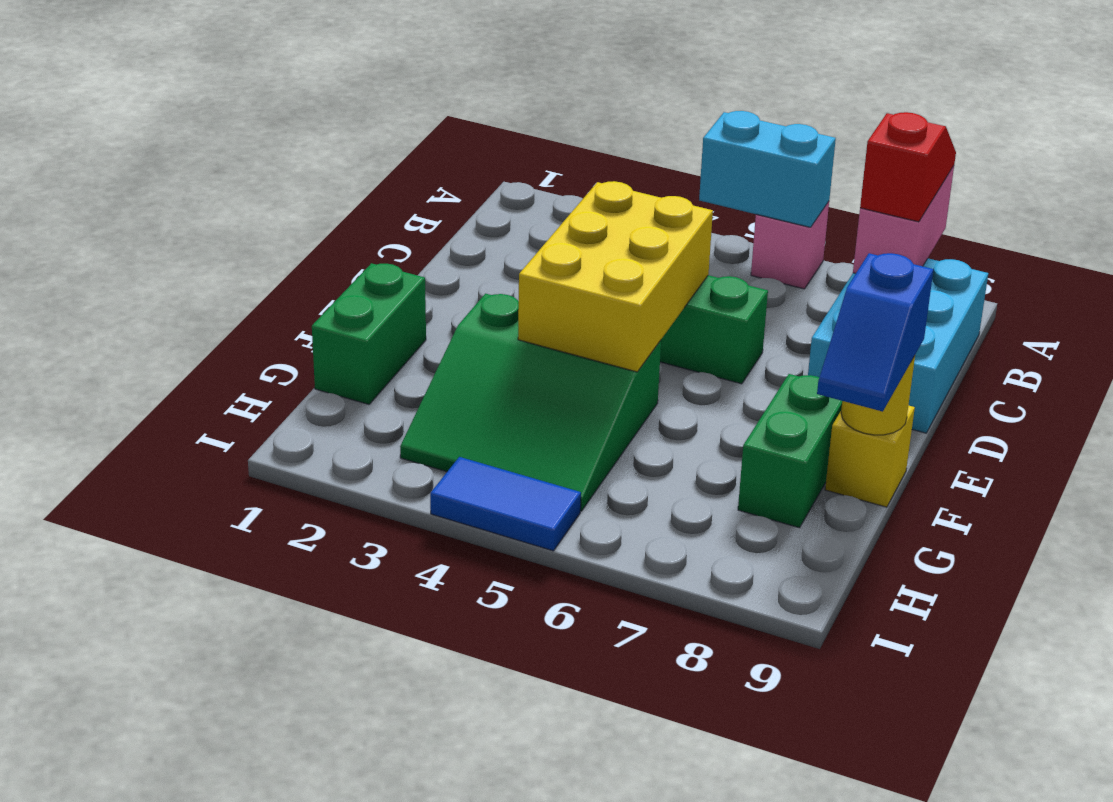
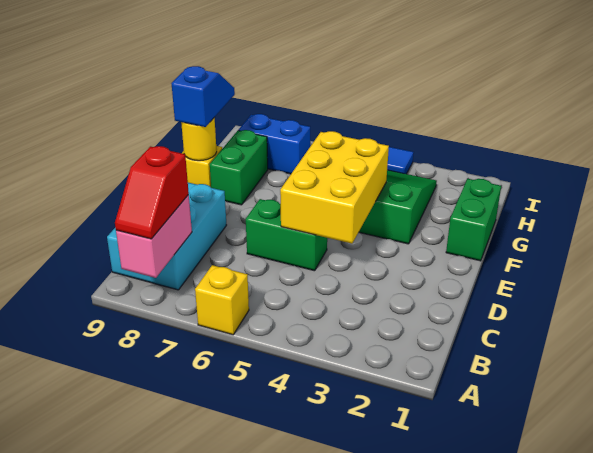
cyan brick A5:A6 level 2 -> none
pink brick A6 level 1 -> yellow brick A6 level 1
none -> blue brick H7:H8 level 1

